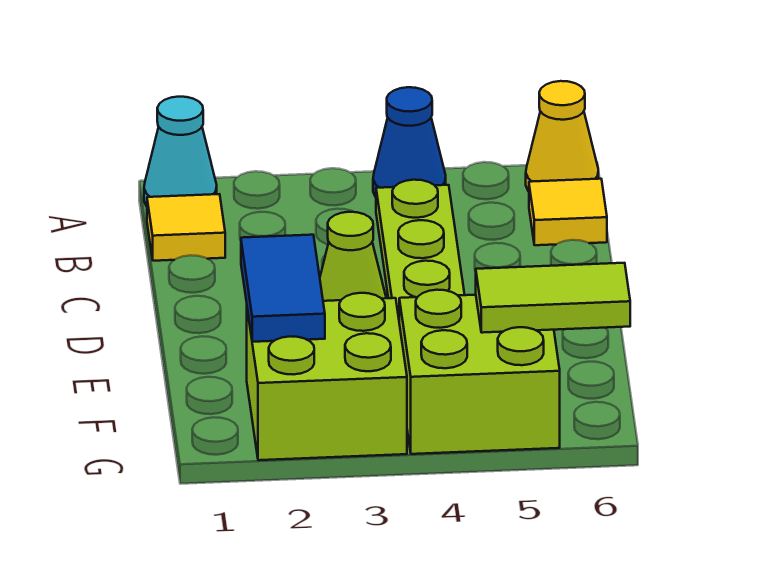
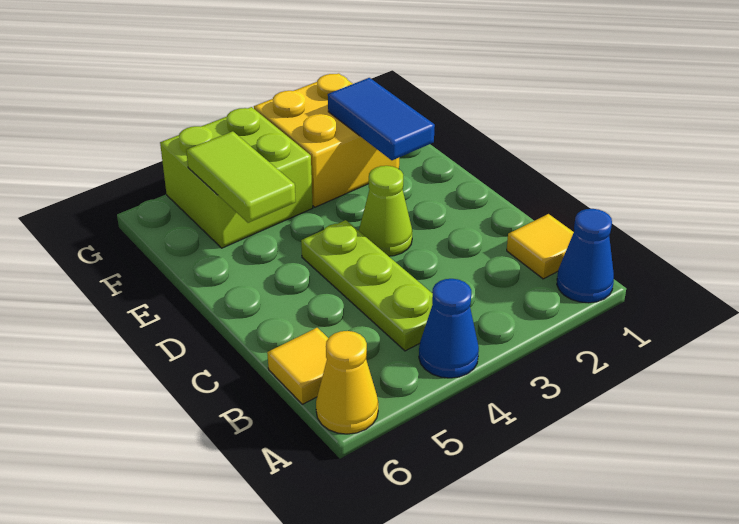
cyan cone A1 level 1 -> blue cone A1 level 1
lime brick F2:G3 level 1 -> yellow brick F2:G3 level 1
lime tile F5:F6 level 2 -> lime tile E5:F5 level 2

